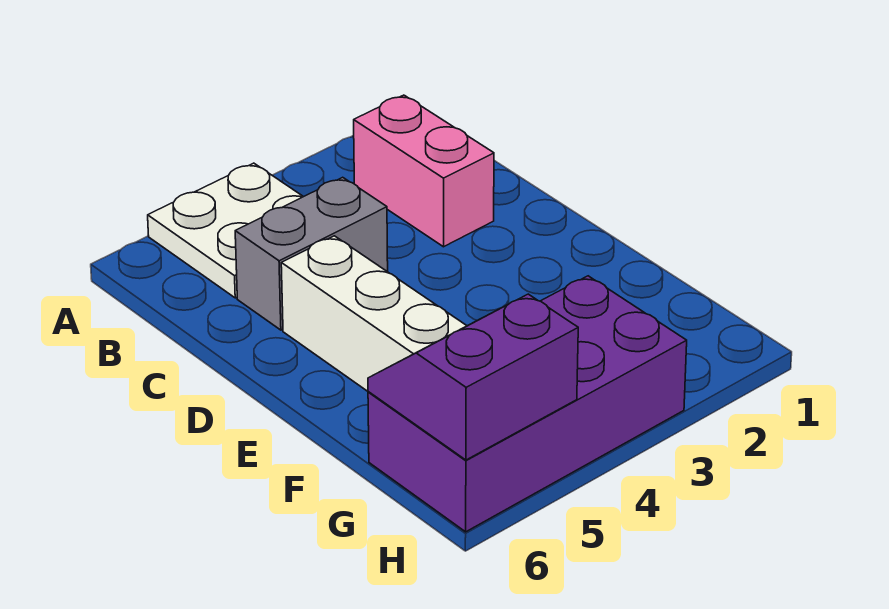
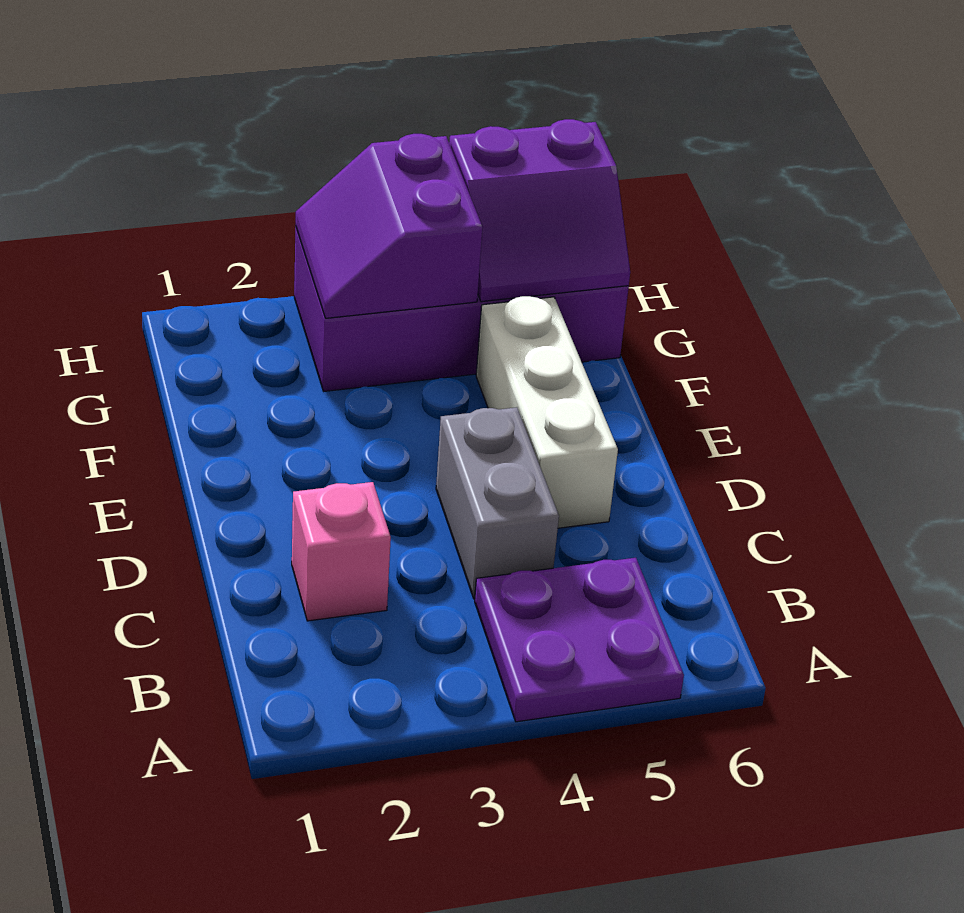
white plate A4:B5 level 1 -> purple plate A4:B5 level 1
pink brick B2:C2 level 1 -> pink brick C2 level 1
grey brick C4:C5 level 1 -> grey brick C4:D4 level 1
none -> purple slope G3:H4 level 2 top 4

